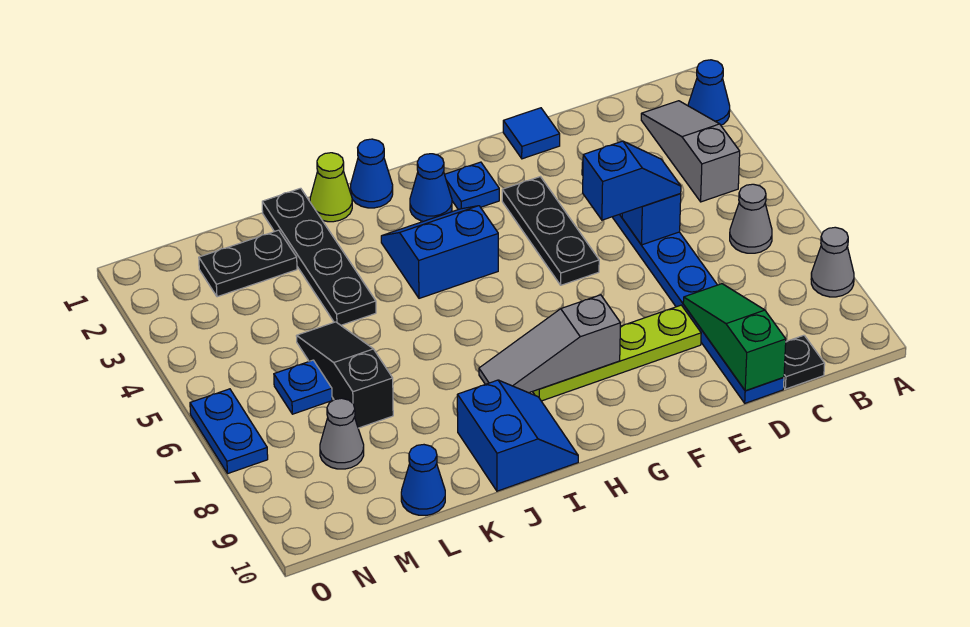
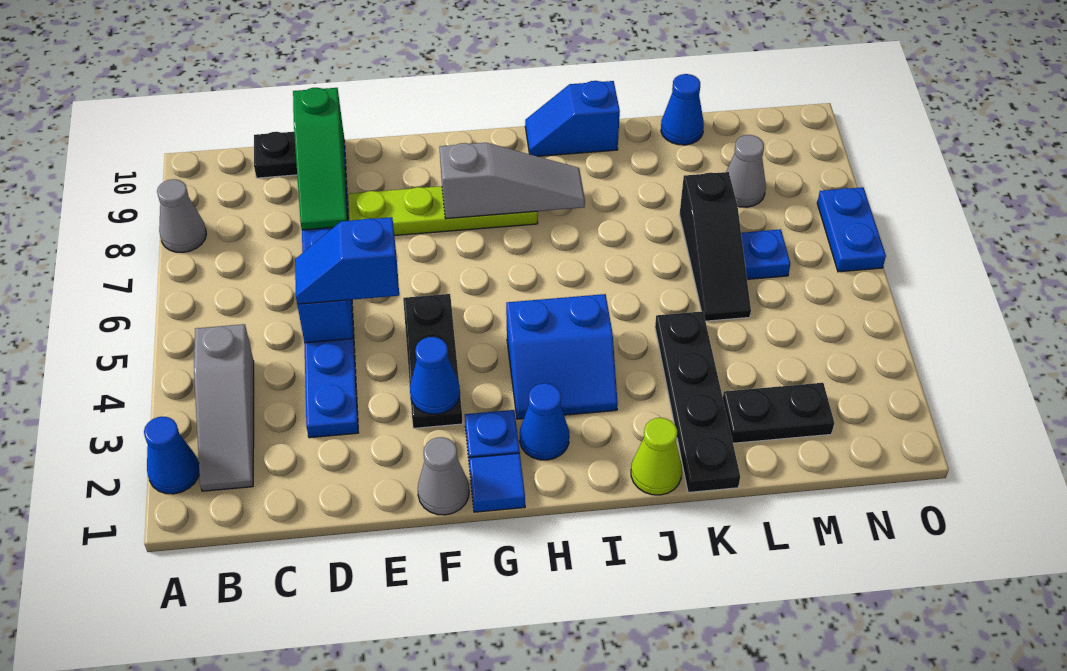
grey cone B6 level 1 -> grey cone F1 level 1
blue tile E1 level 1 -> blue tile G1 level 1
blue cone I1 level 1 -> blue cone F3 level 2
blue slope I9:J10 level 1 top J -> blue slope I10:J10 level 1 top J

